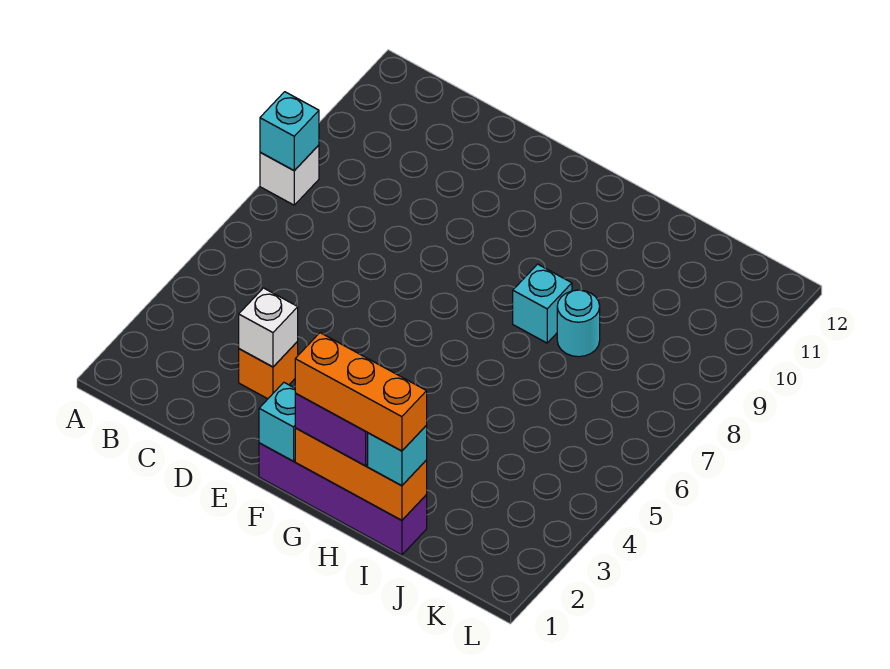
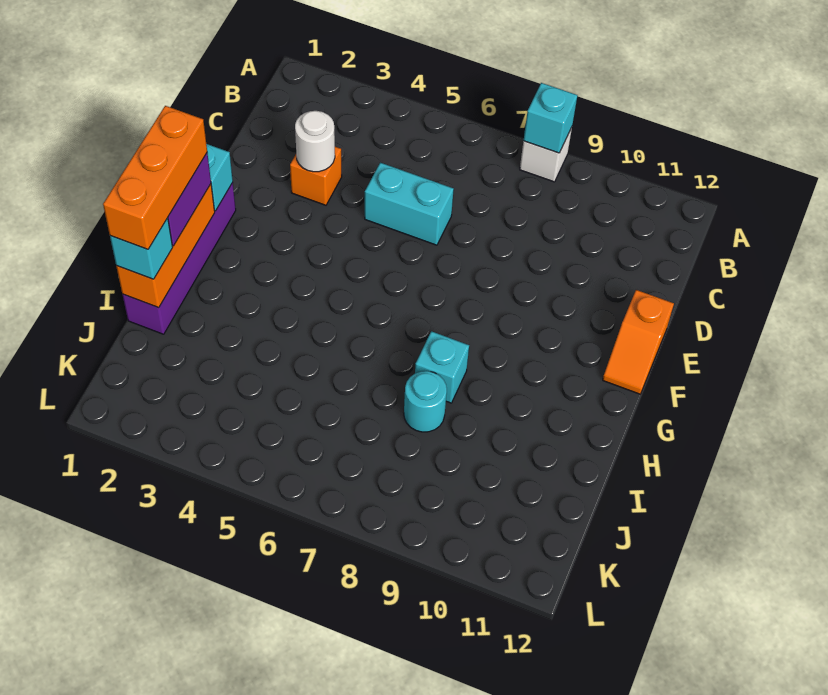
white brick D3 level 2 -> white round brick D3 level 2
none -> cyan brick D5:D6 level 1
none -> orange slope E12:F12 level 1 top E

